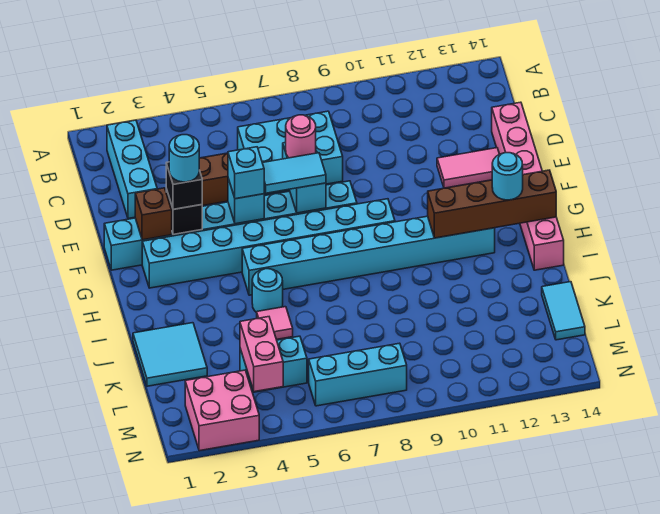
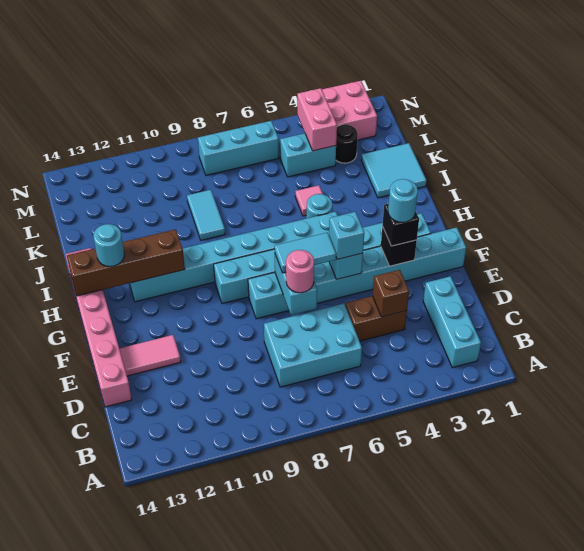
brown brick F2 level 2 -> brown brick D4 level 2
cyan tile K14:L14 level 1 -> cyan tile J9:K9 level 1
none -> black round brick L3 level 1

